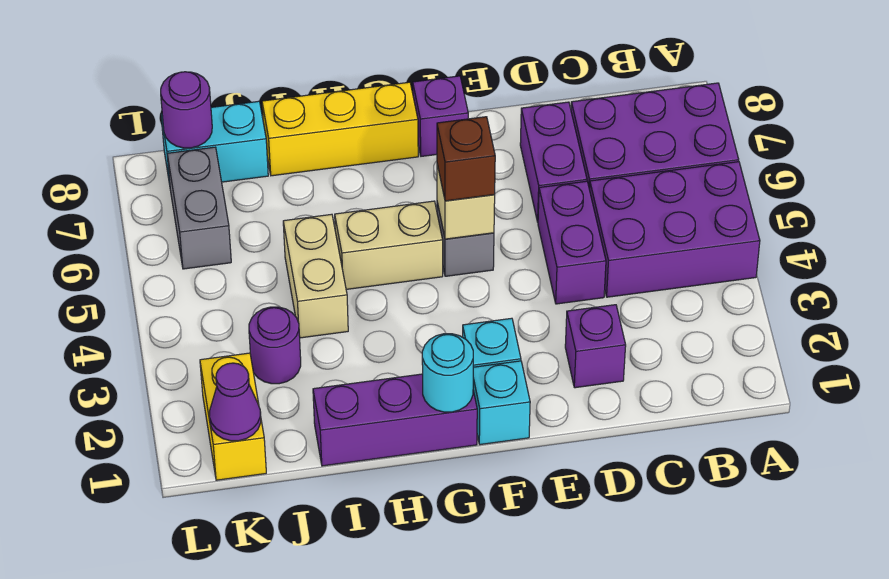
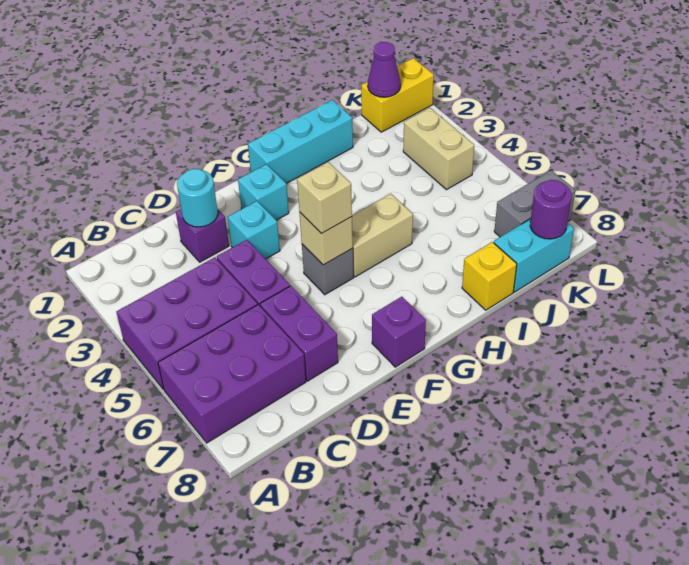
cyan brick F1 level 1 -> cyan brick E3 level 1
brown brick F5 level 3 -> tan brick F5 level 3
purple brick G1:I1 level 1 -> cyan brick G1:I1 level 1
cyan round brick G1 level 2 -> cyan round brick D2 level 2
yellow brick G8:I8 level 1 -> yellow brick I8 level 1
tan brick I4:I5 level 1 -> tan brick K3:K4 level 1
purple round brick J3 level 1 -> none
yellow brick K1:K2 level 1 -> yellow brick K1:L1 level 1
grey brick K6:K7 level 1 -> grey brick K7:L7 level 1

